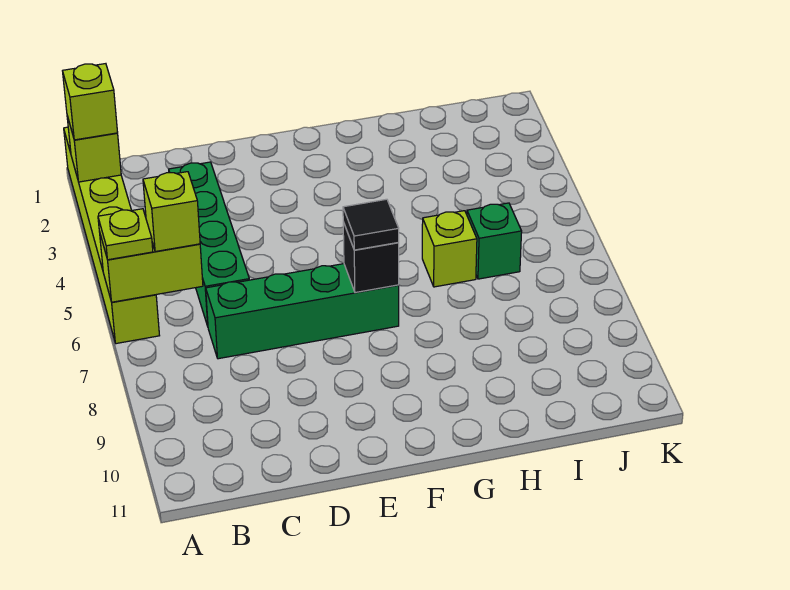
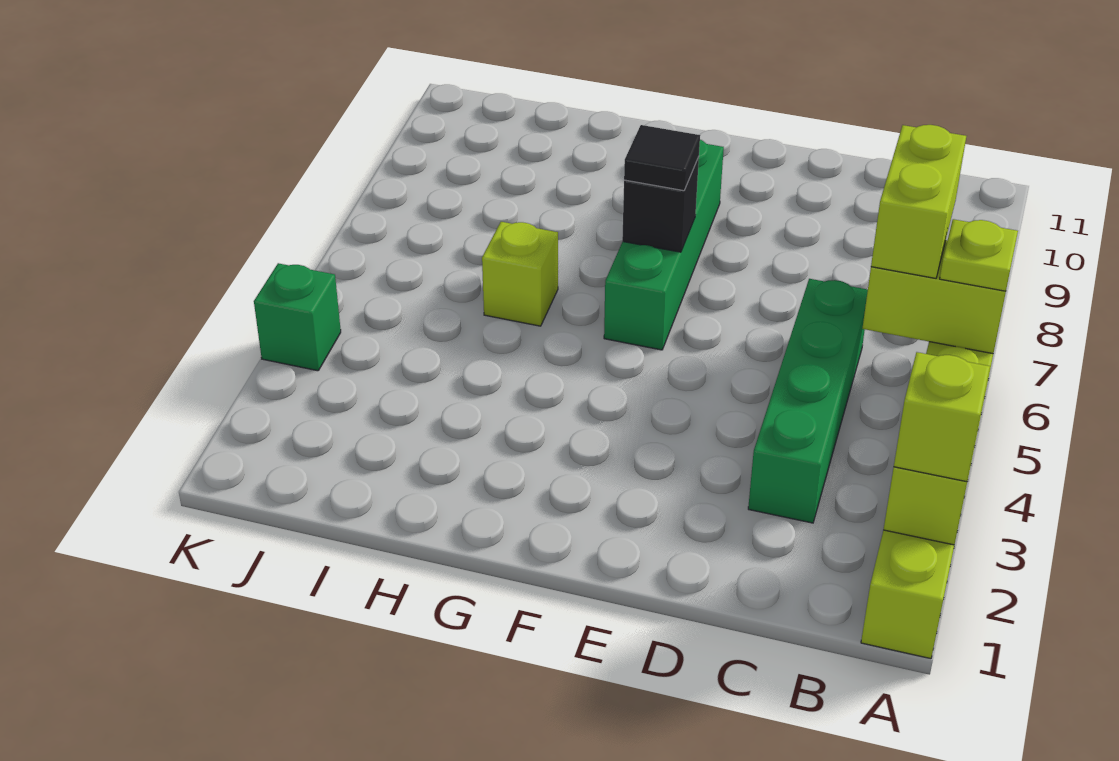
lime brick B6 level 3 -> lime brick B6:B7 level 3
green brick C7:F7 level 1 -> green brick F6:F9 level 1
green brick I6 level 1 -> green brick K4 level 1

